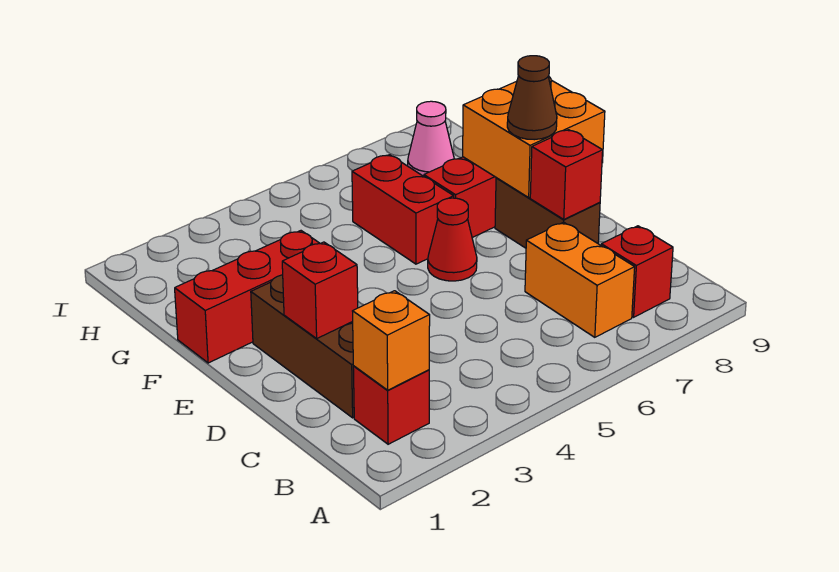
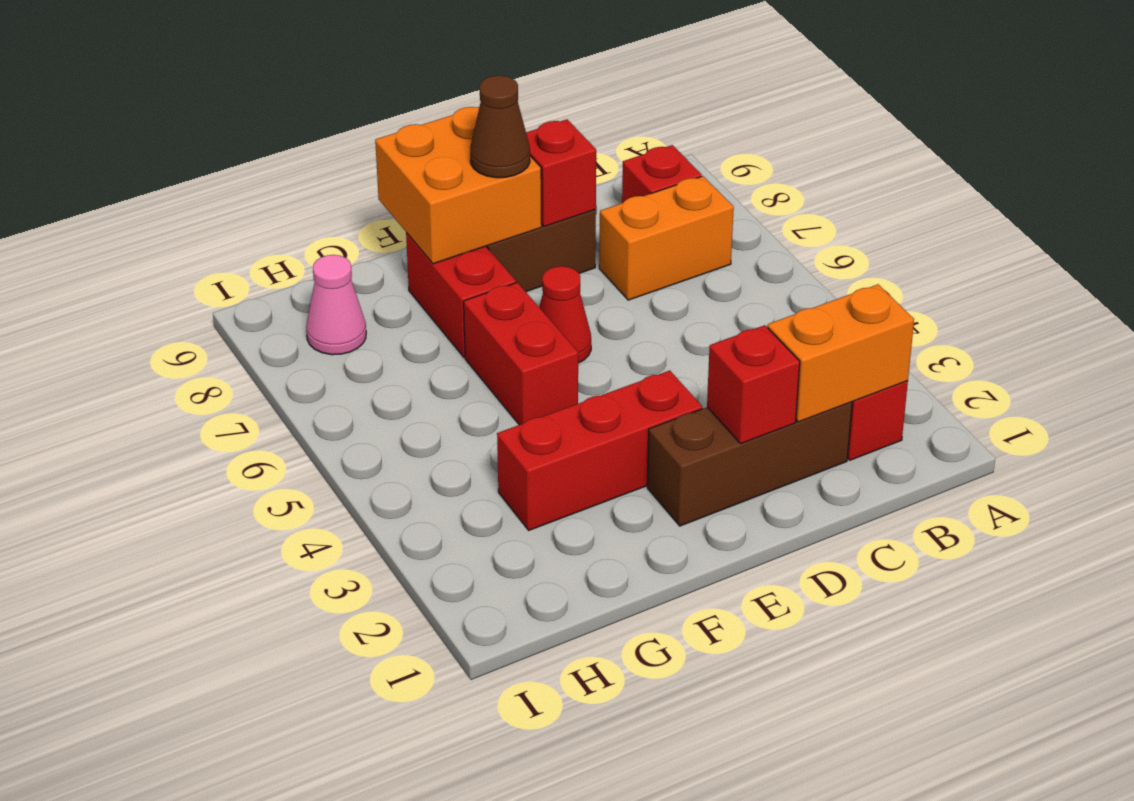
orange brick B2 level 2 -> orange brick B2:C2 level 2
red brick F1:F3 level 1 -> red brick E3:G3 level 1
red brick F6:G6 level 1 -> red brick F5:F6 level 1

